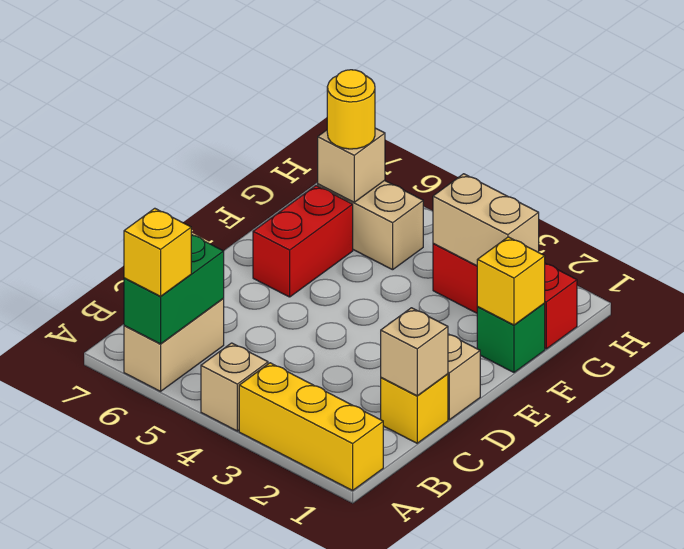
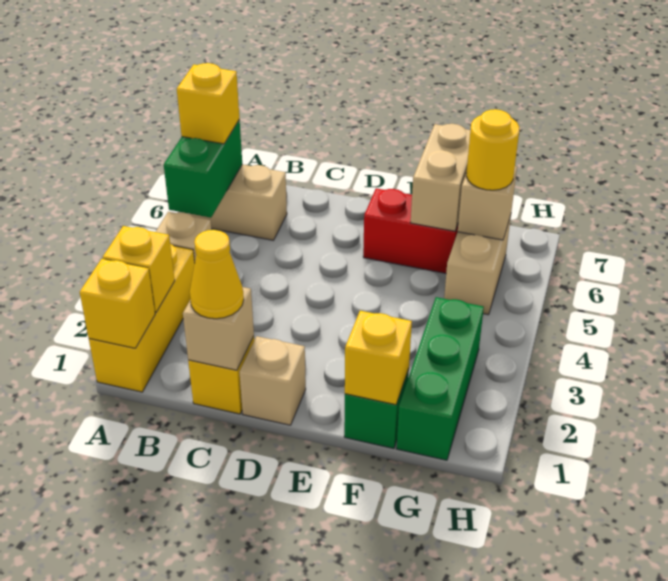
none -> yellow brick A1 level 2
none -> yellow brick A2 level 2
green brick A6:B6 level 2 -> green brick A5:A6 level 2
none -> yellow cone C1 level 3
red brick G1:G3 level 1 -> green brick G1:G3 level 1
tan brick G2:G3 level 2 -> tan brick F6:F7 level 2

